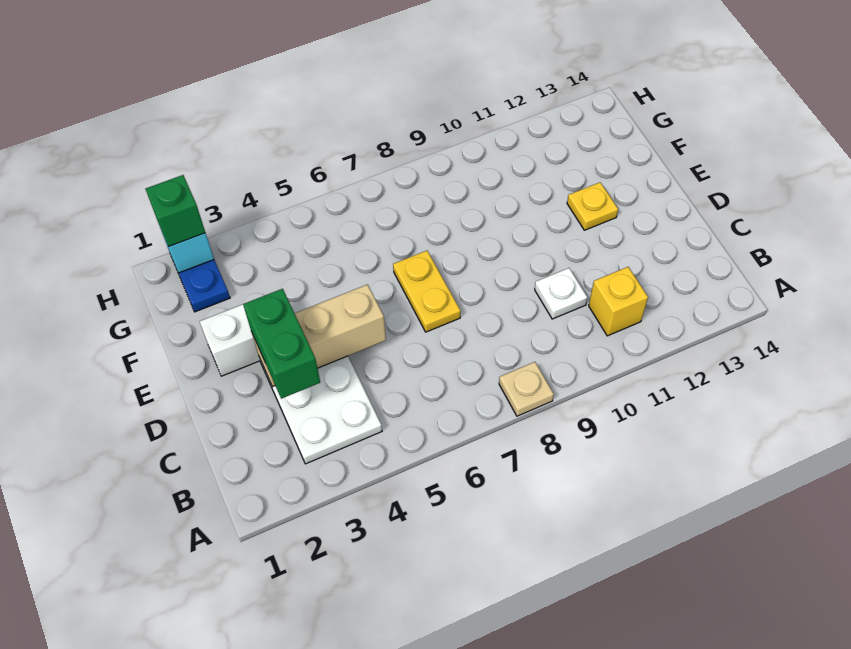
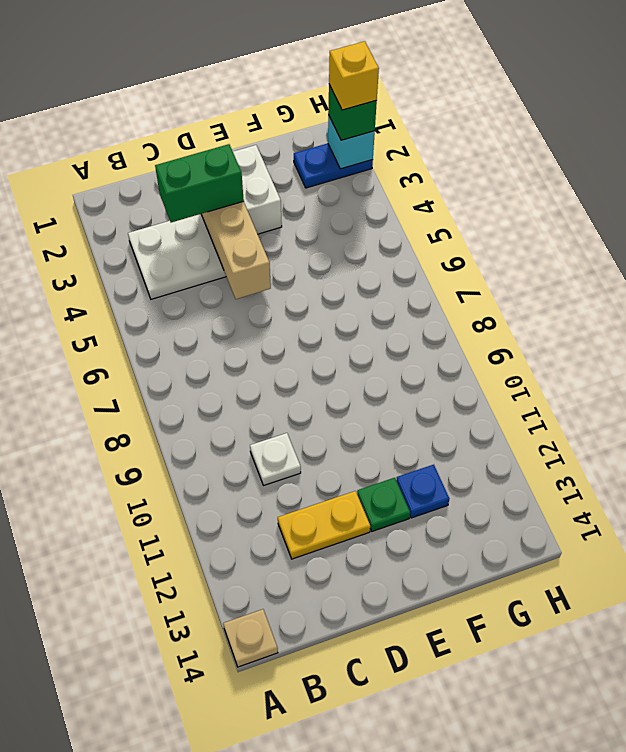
tan plate A8 level 1 -> tan plate A14 level 1
yellow brick B11 level 1 -> yellow brick H2 level 4
yellow plate D7:E7 level 1 -> yellow plate C12:D12 level 1
yellow plate E12 level 1 -> green plate E12 level 1
none -> blue plate F12 level 1

